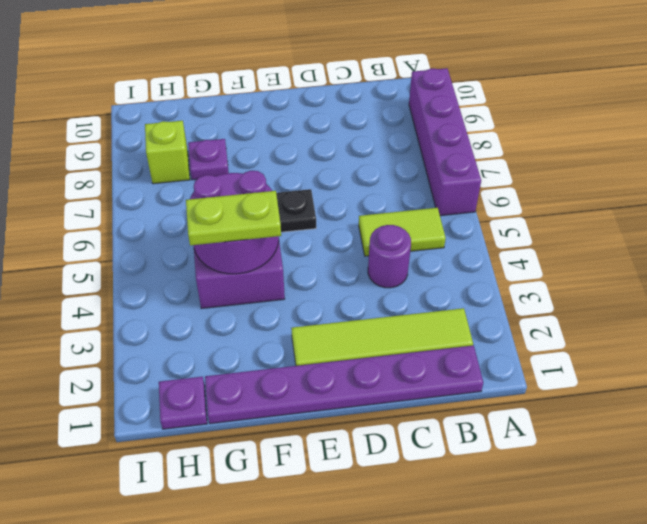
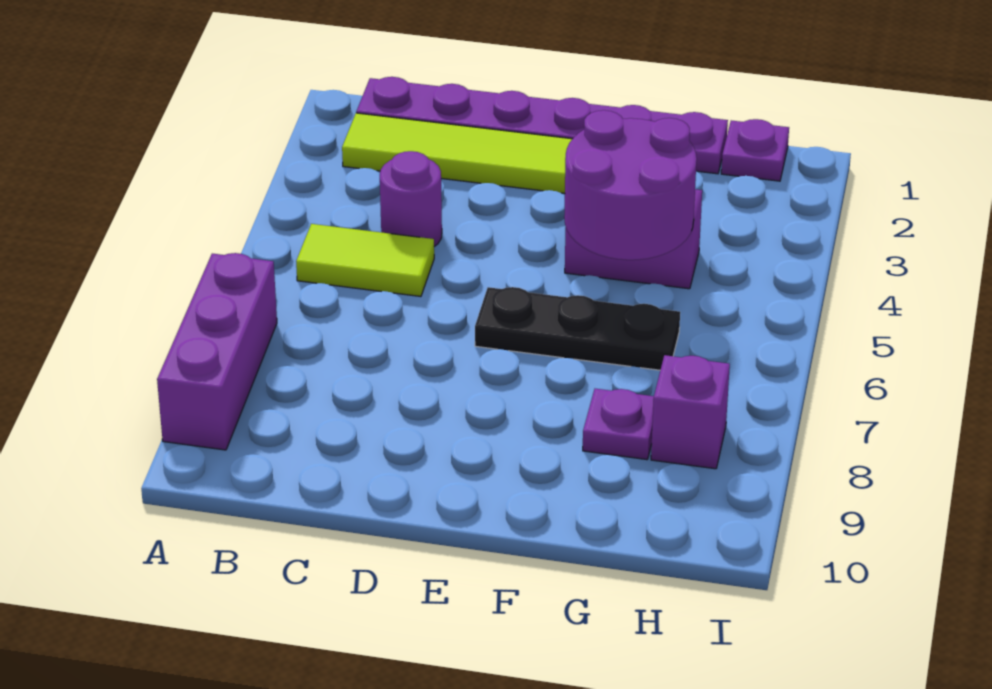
purple brick A6:A9 level 1 -> purple brick A7:A9 level 1
lime plate F4:G4 level 3 -> none
lime brick H8 level 1 -> purple brick H8 level 1

